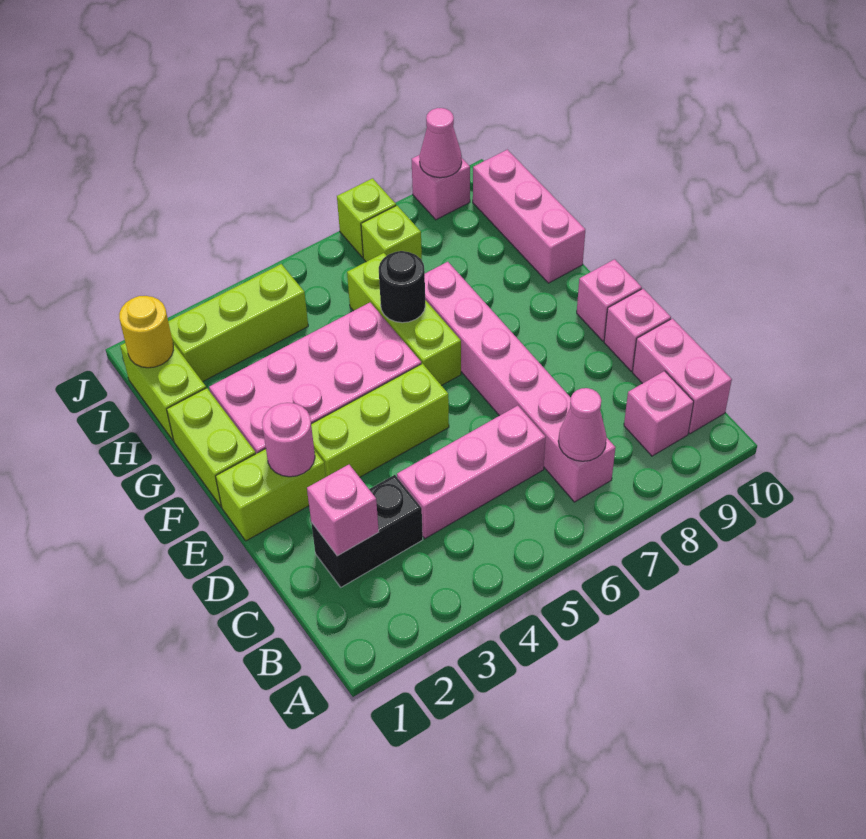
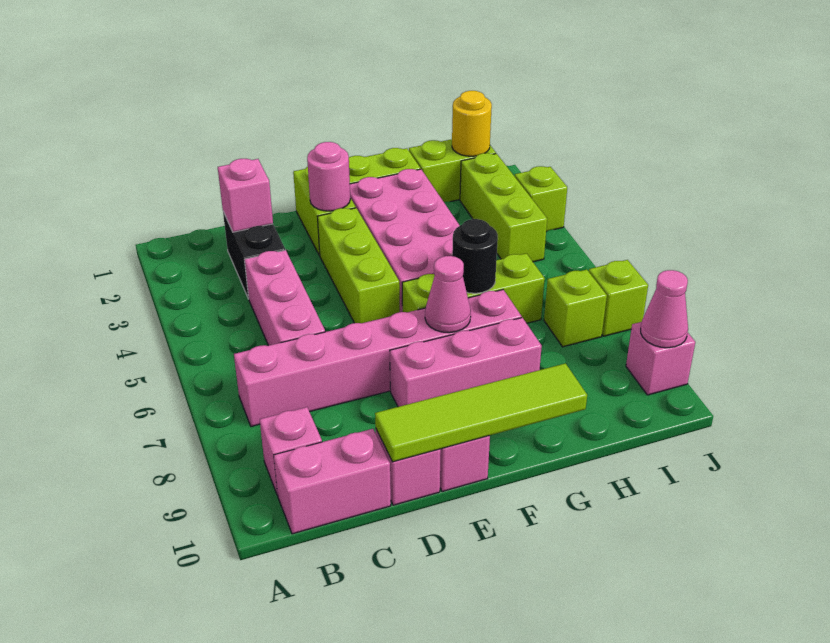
pink cone B7 level 2 -> pink cone F7 level 2
none -> lime tile D10:G10 level 2
pink brick G10:I10 level 1 -> pink brick E8:G8 level 1
none -> lime brick J3 level 1

